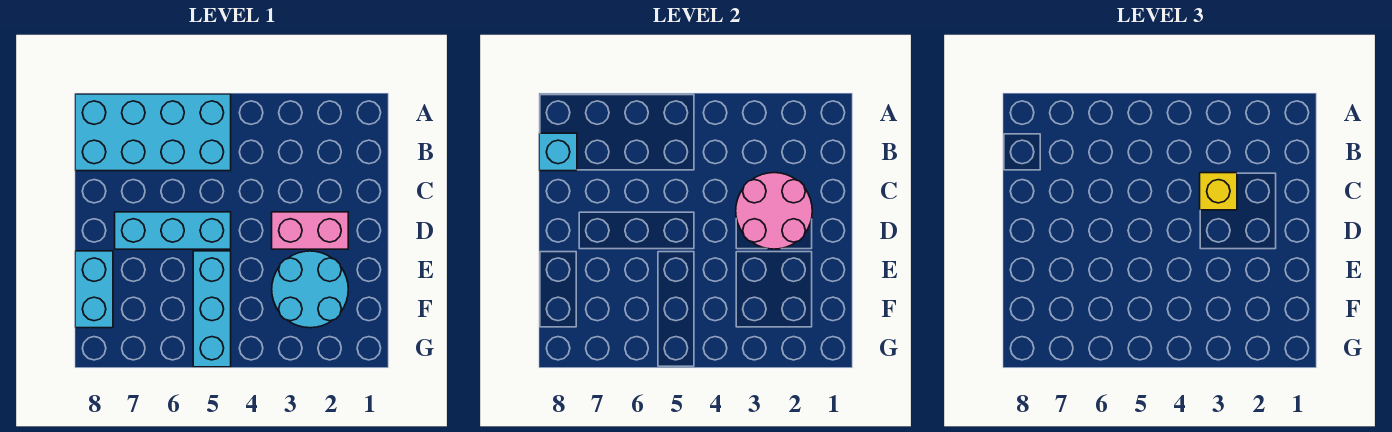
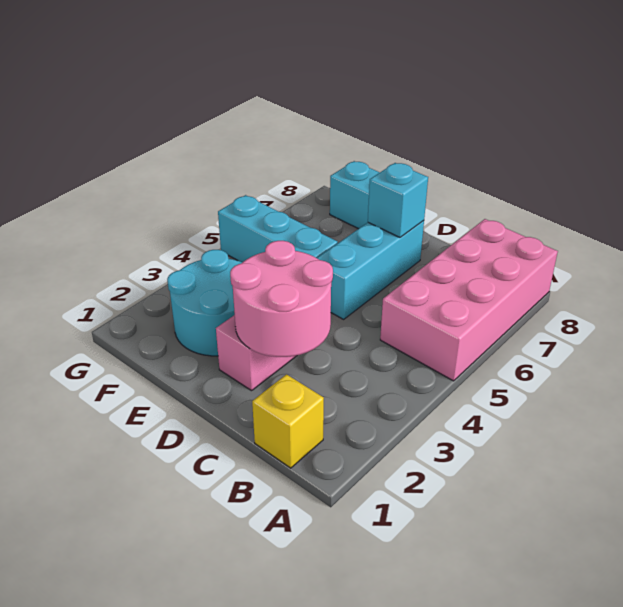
cyan brick A5:B8 level 1 -> pink brick A5:B8 level 1
cyan brick B8 level 2 -> cyan brick D7 level 2
yellow brick C3 level 3 -> yellow brick B1 level 1

